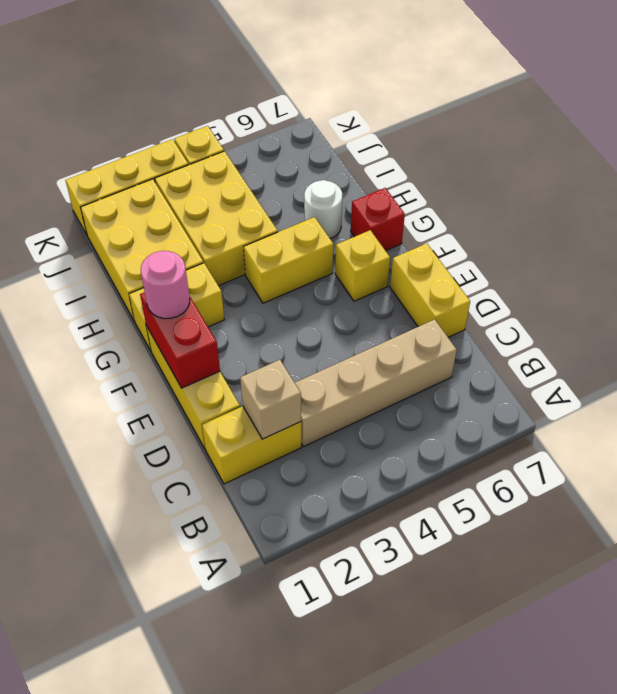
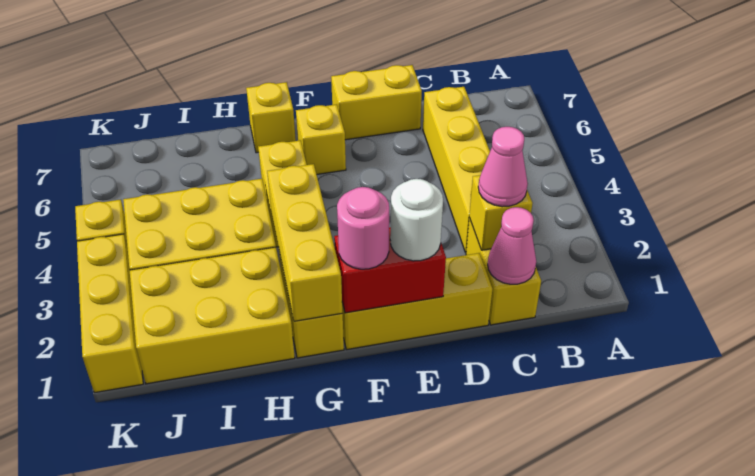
none -> pink cone C1 level 2
tan brick C2 level 2 -> yellow brick C2 level 2
none -> pink cone C2 level 3
tan brick C3:C6 level 1 -> yellow brick C3:C6 level 1
none -> yellow brick G1:G3 level 2
red brick G7 level 1 -> yellow brick G7 level 1
white round brick H6 level 1 -> white round brick E1 level 3

